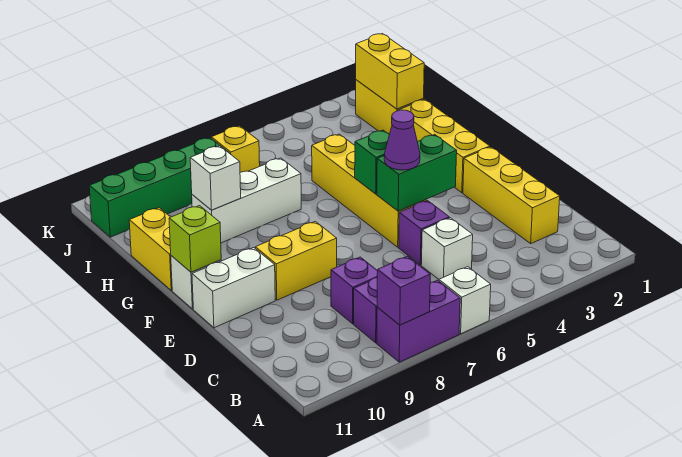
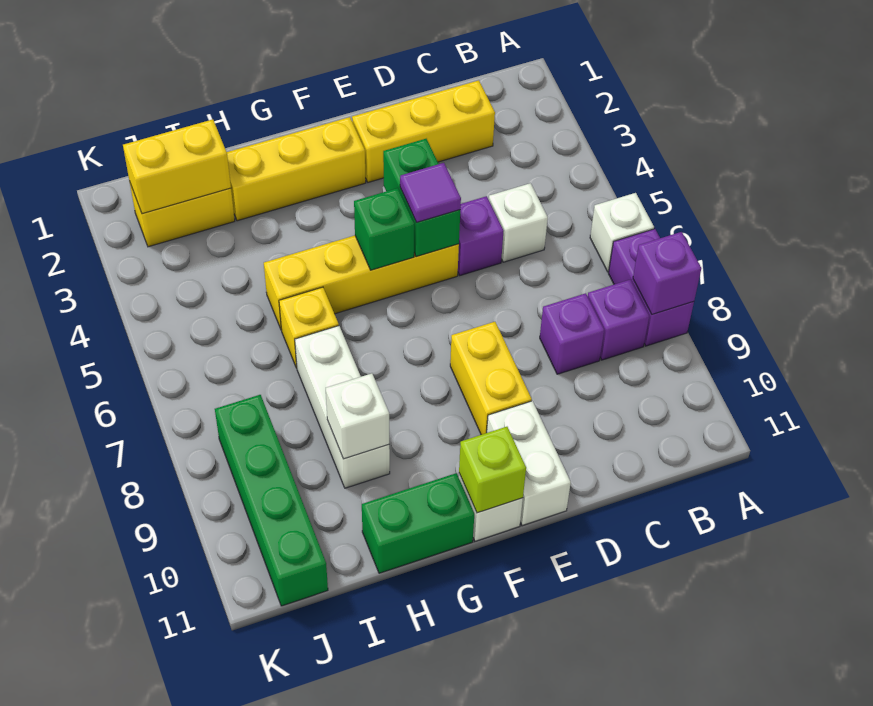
purple cone E5 level 3 -> purple tile E5 level 3
yellow brick G11:H11 level 1 -> green brick G11:H11 level 1
yellow brick J7 level 1 -> yellow brick H6 level 1

